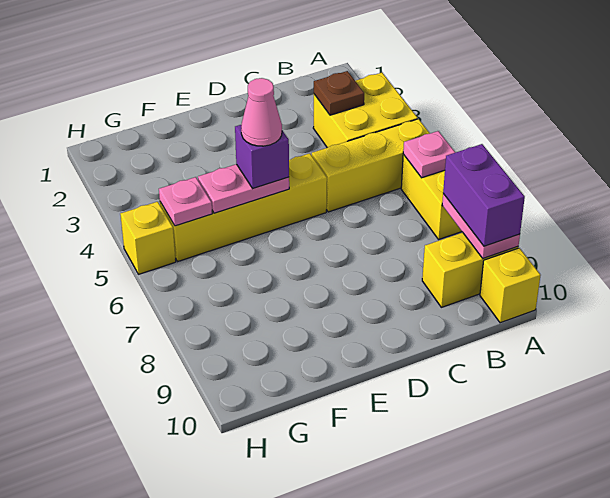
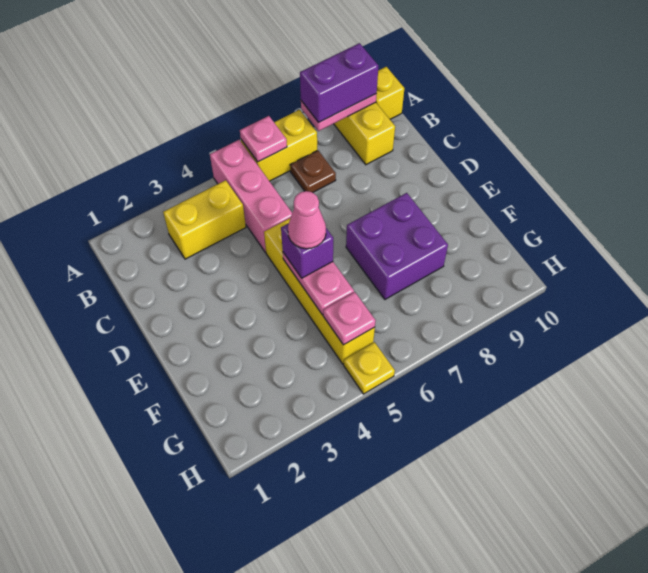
yellow brick A3:B4 level 1 -> yellow brick B3:B4 level 1
yellow brick A5:C5 level 1 -> pink brick A5:C5 level 1
brown plate B3 level 2 -> brown plate B7 level 1
none -> purple brick E7:F8 level 1
yellow brick H5 level 1 -> yellow plate H5 level 1

